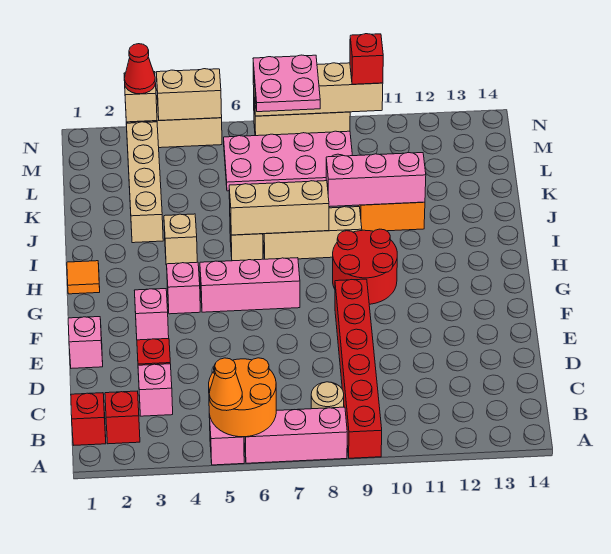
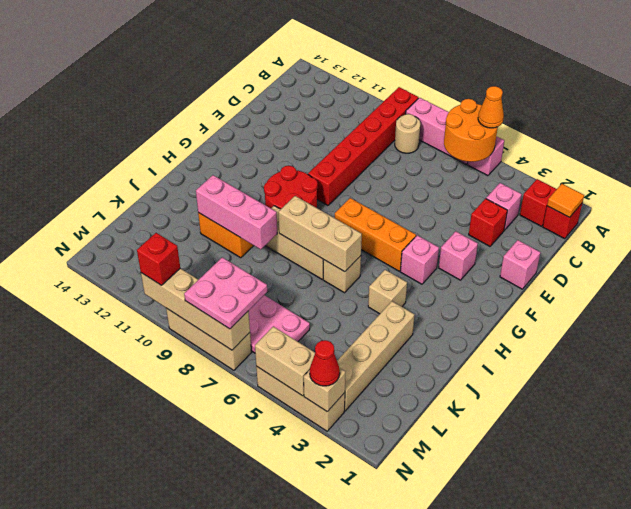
pink brick G5:G7 level 1 -> orange brick G5:G7 level 1
orange tile H1 level 1 -> orange tile B1 level 2

